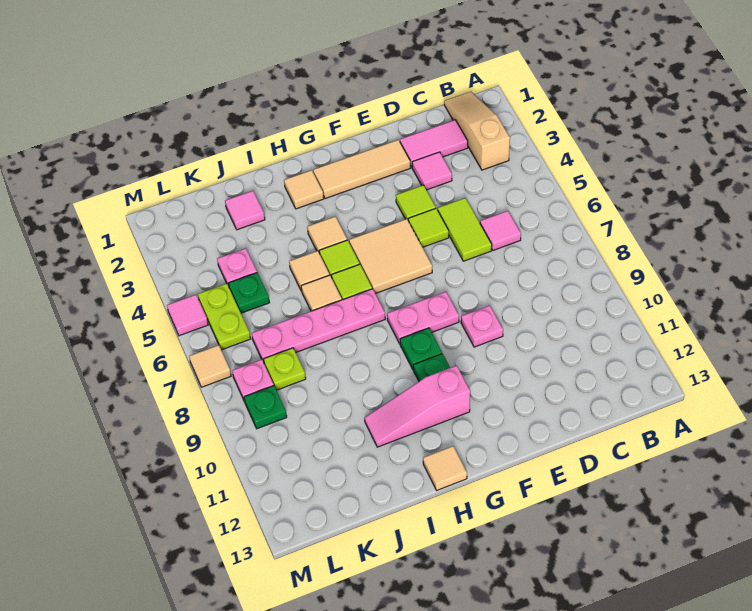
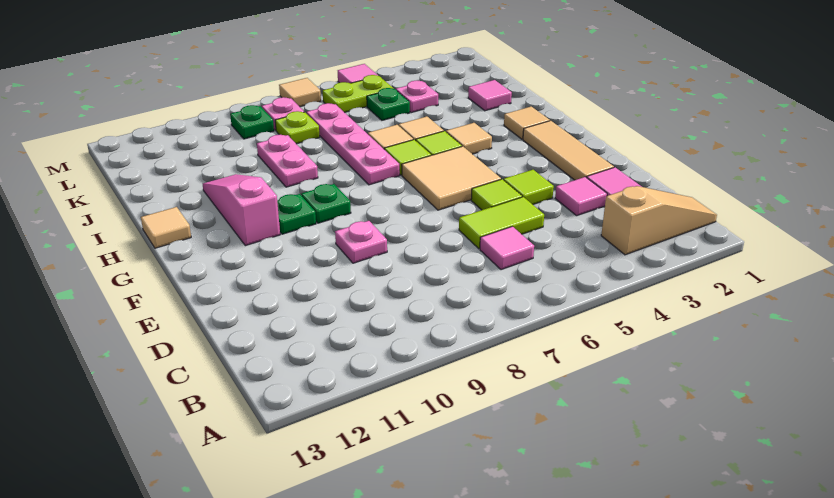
pink plate F8:G8 level 1 -> pink plate I9:J9 level 1

